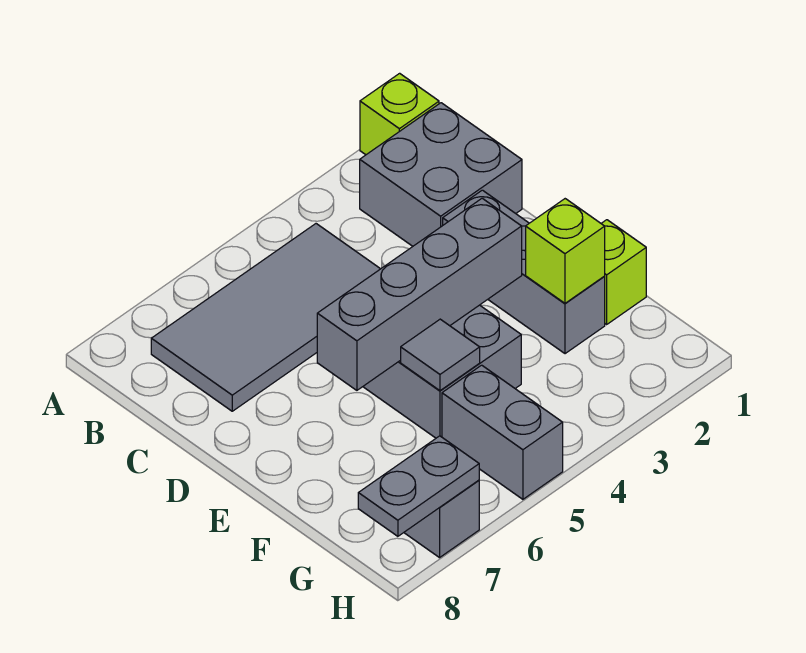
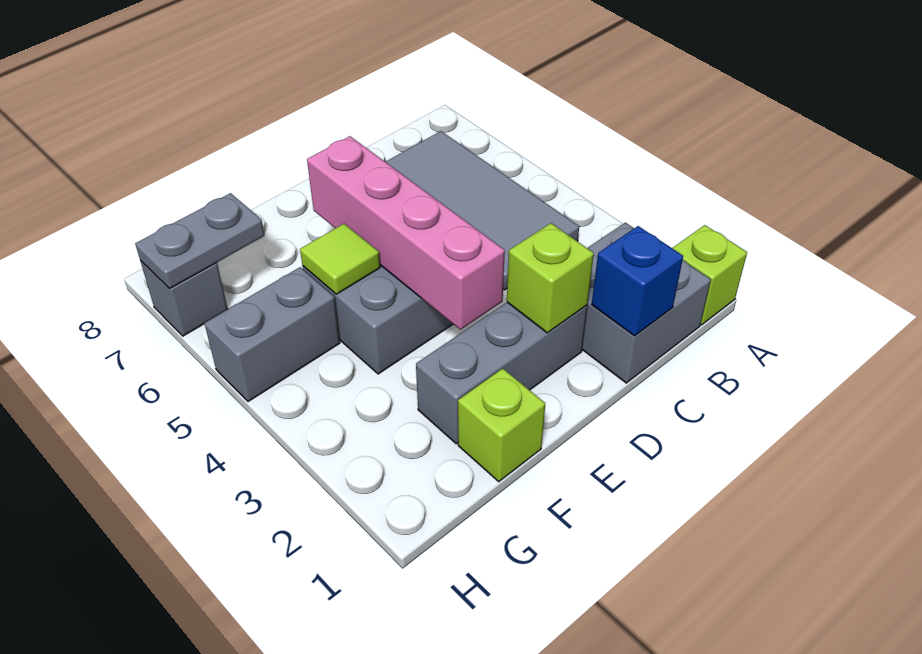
none -> blue brick C1 level 2
grey brick E3:E6 level 2 -> pink brick E3:E6 level 2
lime brick F2 level 2 -> lime brick D2 level 2
grey tile F5 level 2 -> lime tile F5 level 2
grey plate H7:H8 level 2 -> grey plate G7:H7 level 2

